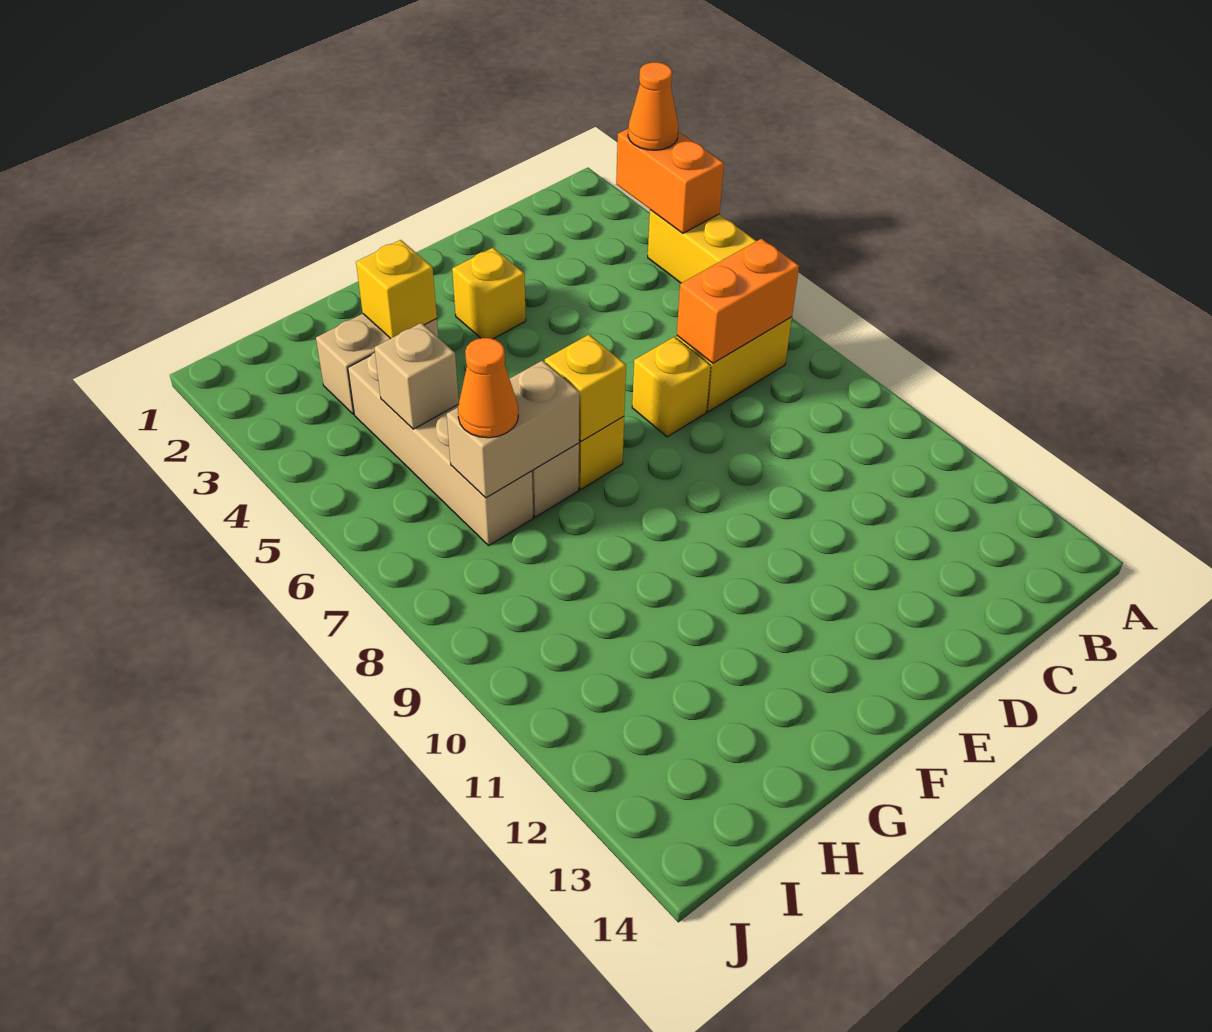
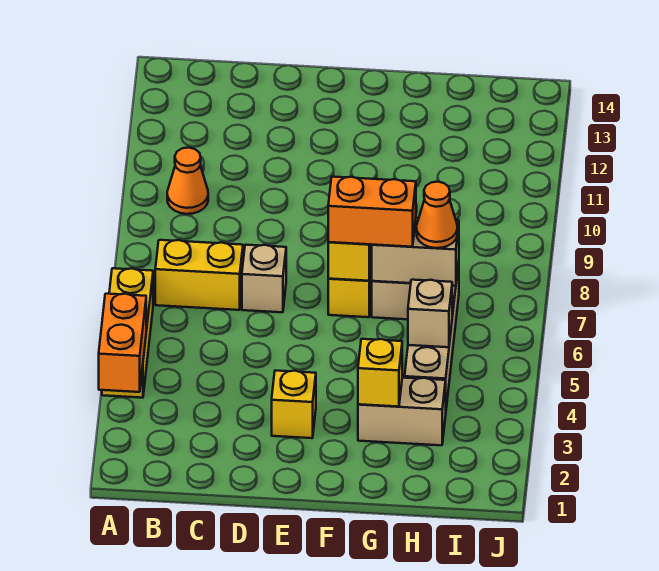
orange cone A3 level 3 -> orange cone B10 level 1
orange brick B7:C7 level 2 -> orange brick F7:G7 level 3
yellow brick D7 level 1 -> tan brick D7 level 1

